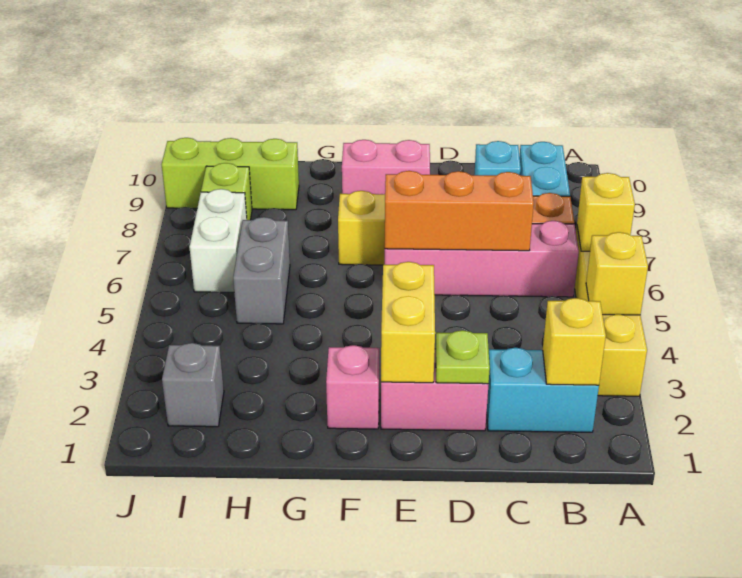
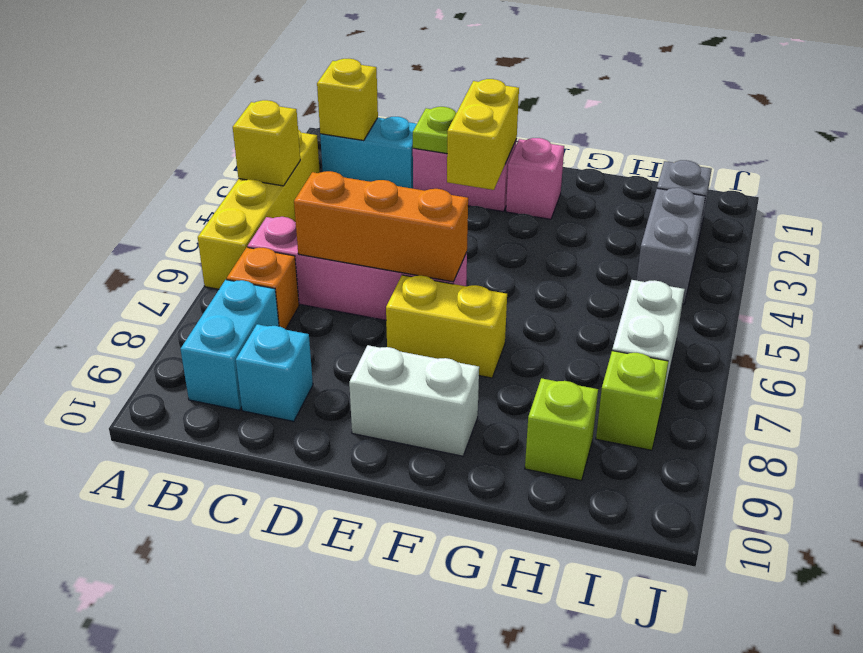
yellow brick A6 level 2 -> none
pink brick E9:F9 level 1 -> white brick E9:F9 level 1
grey brick H5:H6 level 1 -> grey brick I3:I4 level 1
lime brick H9:J9 level 1 -> lime brick H9 level 1

